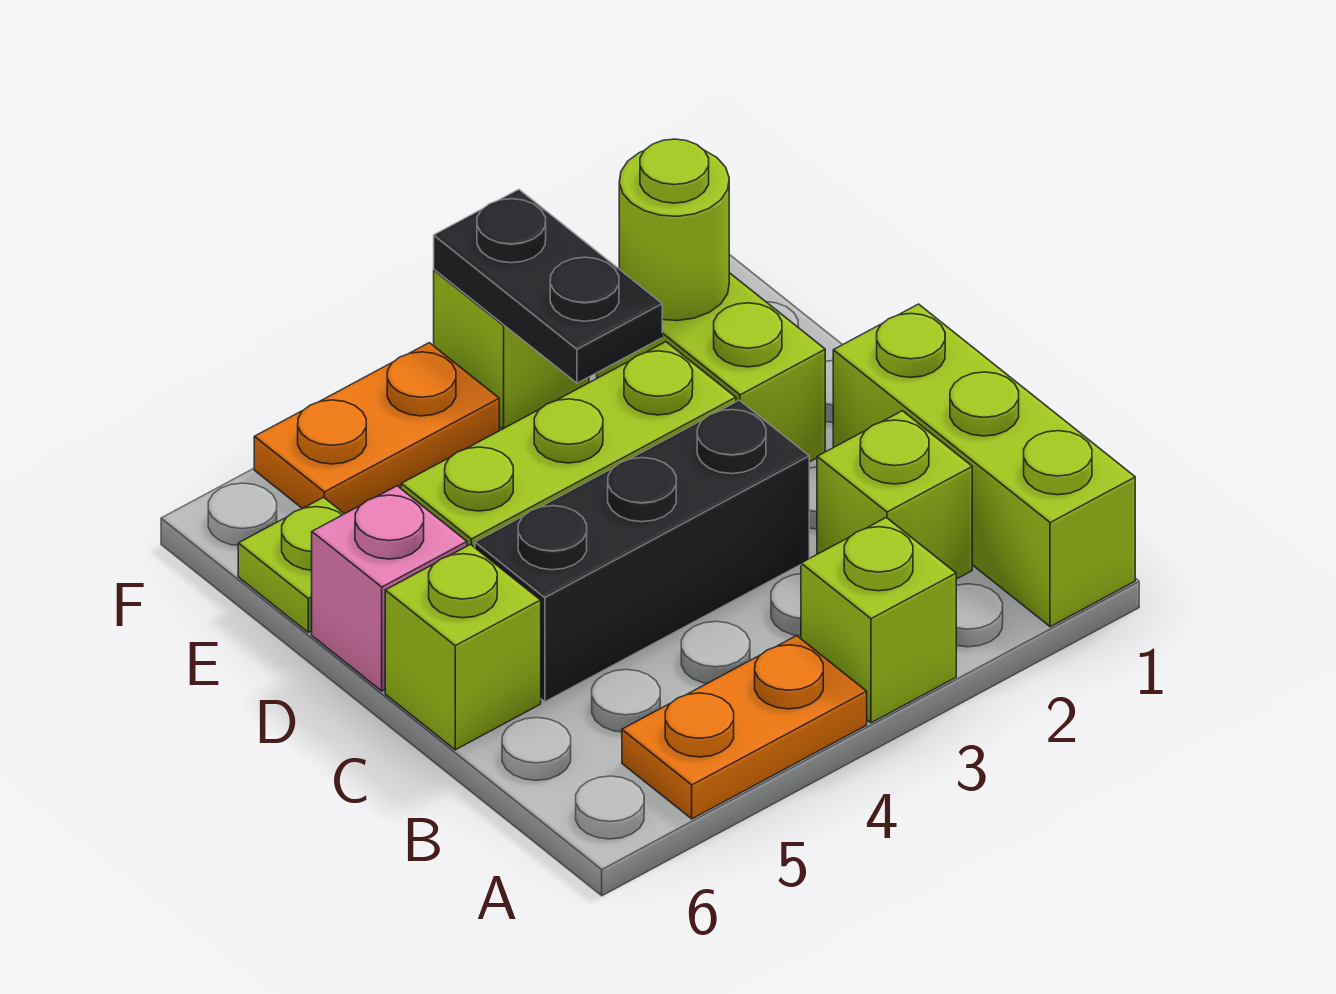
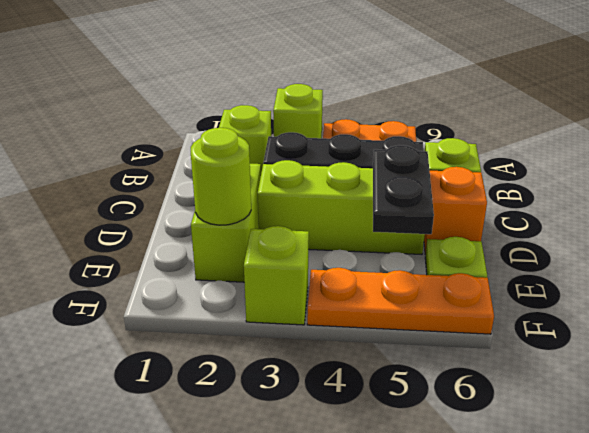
lime brick A1:C1 level 1 -> none
pink brick D6 level 1 -> orange brick D6 level 1
black plate E3:F3 level 2 -> black plate D5:E5 level 2
orange plate F4:F5 level 1 -> orange plate F4:F6 level 1

